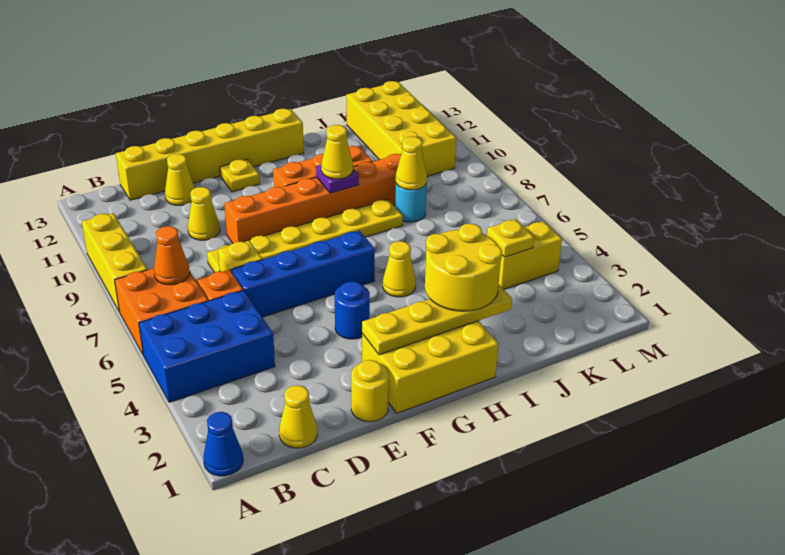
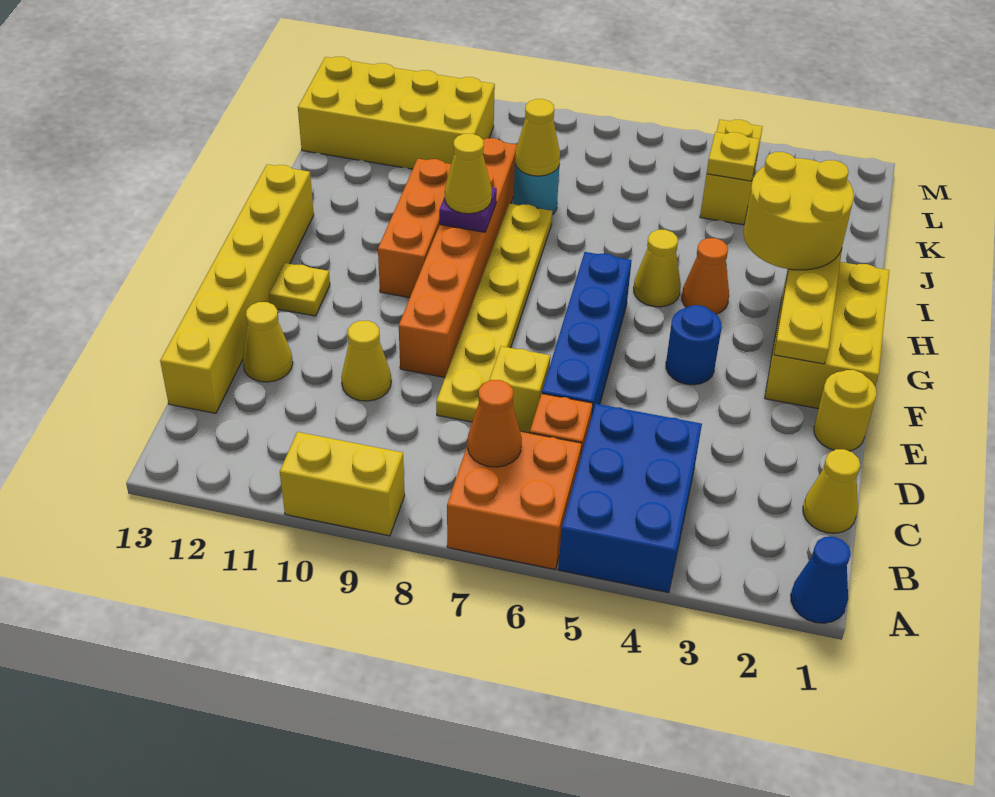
yellow brick A8:A10 level 1 -> yellow brick A9:A10 level 1
none -> orange cone H4 level 1

